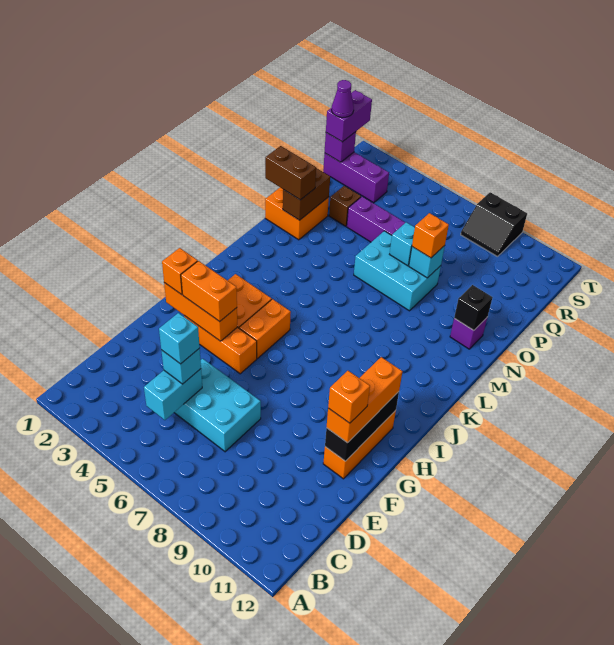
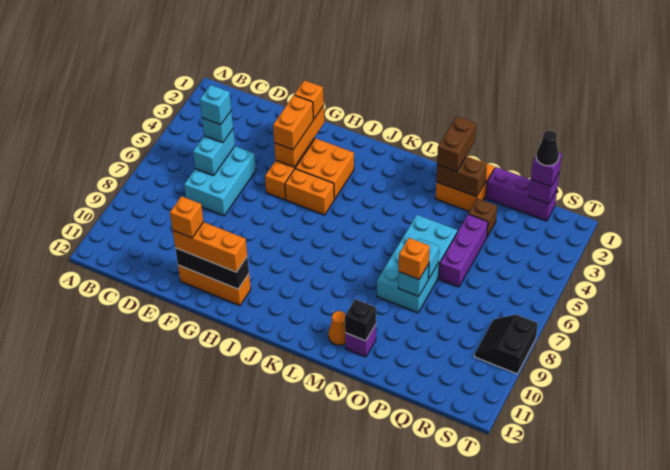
cyan brick C5:D5 level 2 -> cyan brick D5:D6 level 2
none -> orange cone M11 level 1
cyan brick N6:O8 level 1 -> cyan brick N5:O8 level 1
purple brick R1:R3 level 1 -> purple brick P1:R1 level 1
purple brick R1:S1 level 3 -> purple brick R1 level 3
purple cone R1 level 4 -> black cone R1 level 4

